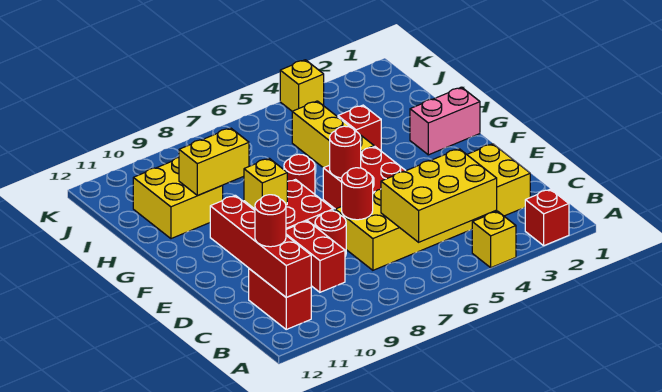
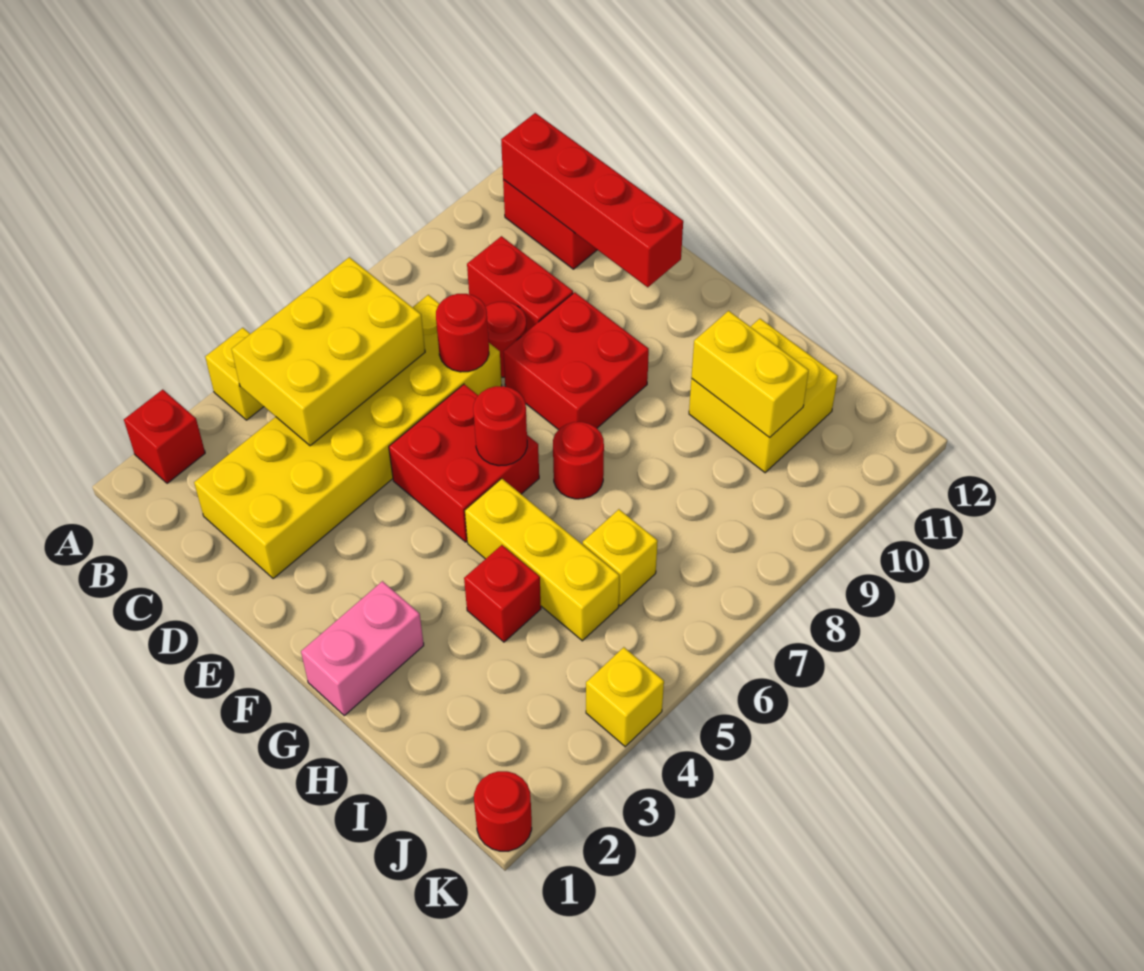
red round brick C11 level 3 -> red round brick K1 level 1
yellow brick F9 level 2 -> yellow brick I6 level 1
yellow brick H9:H10 level 2 -> yellow brick H10:I10 level 2

